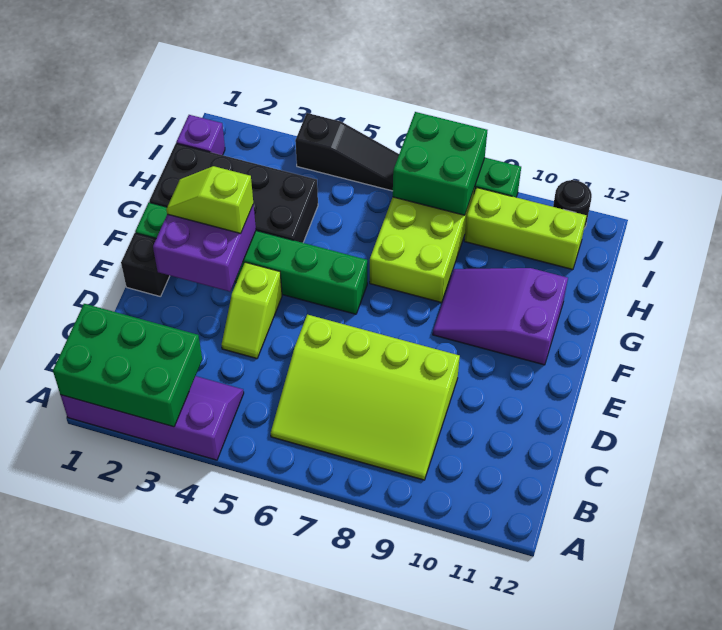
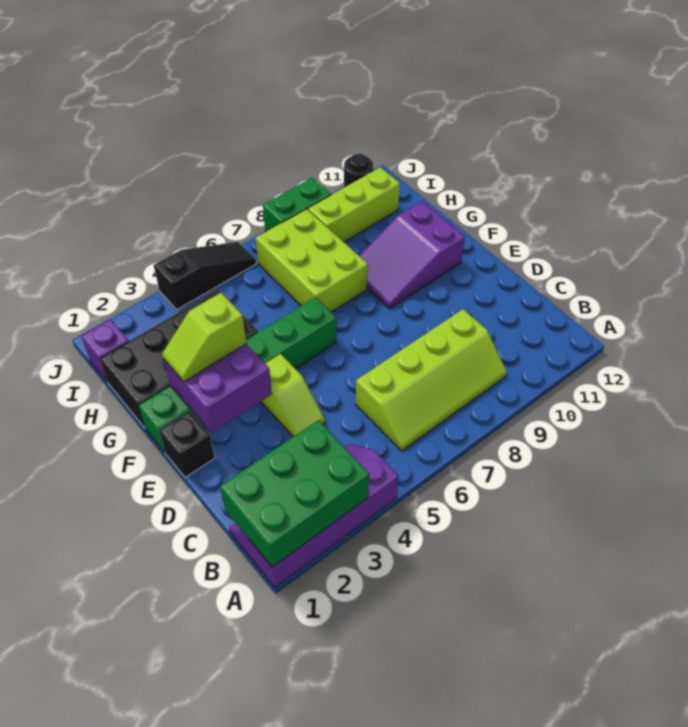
lime slope B6:D9 level 1 top D -> lime slope B6:C9 level 1 top C
green brick I7:J8 level 2 -> none

